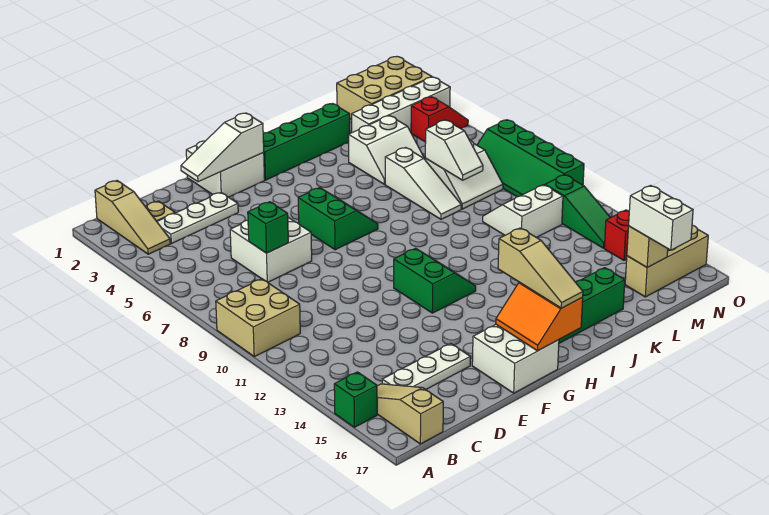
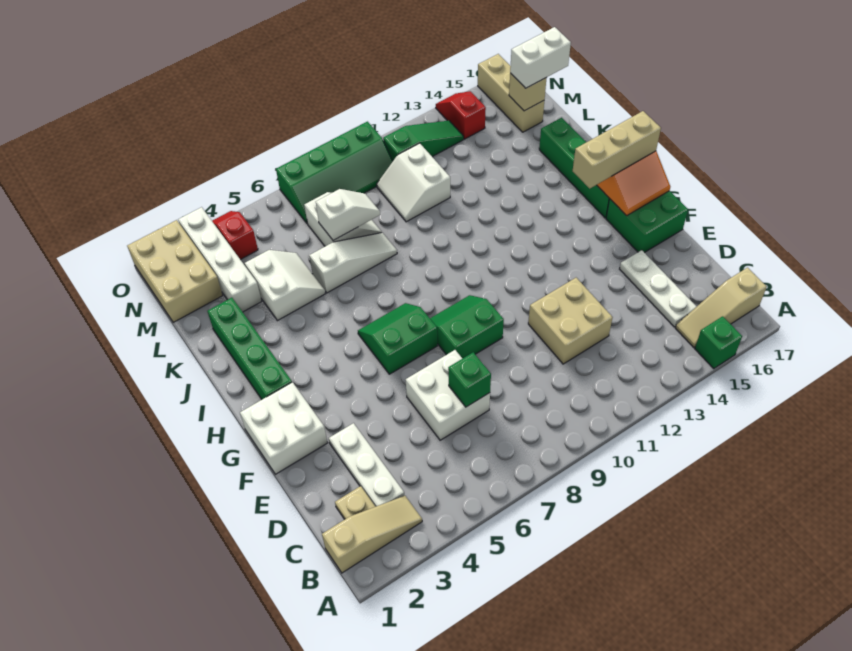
tan brick A9:B10 level 1 -> tan brick D11:E12 level 1
white slope E2:G2 level 2 top G -> none
white brick F16:G17 level 1 -> green brick F16:G17 level 1
green slope G11:H12 level 1 top G -> green slope F8:G9 level 1 top F
tan slope H15:H17 level 3 top 15 -> tan brick H15:H17 level 3

